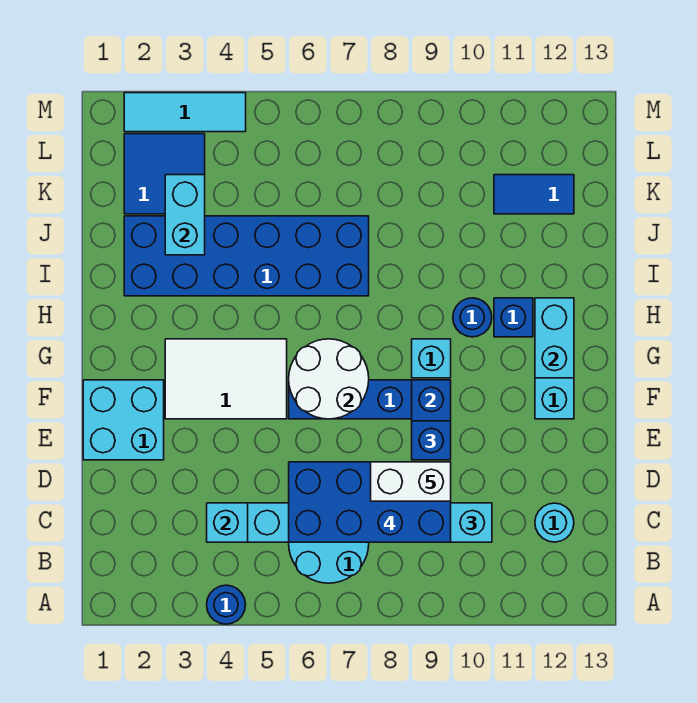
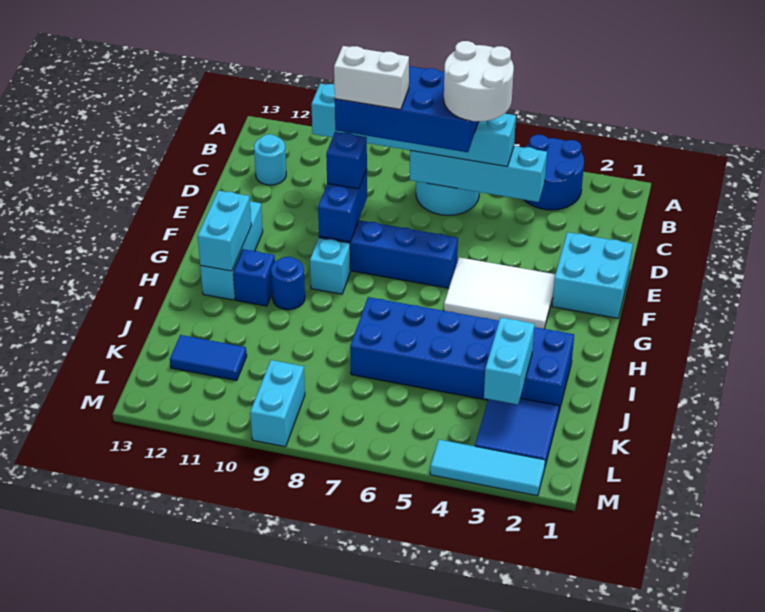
blue round brick A4 level 1 -> blue round brick A3:B4 level 1
white round brick F6:G7 level 2 -> white round brick C5:D6 level 5
none -> cyan brick L9:M9 level 1

